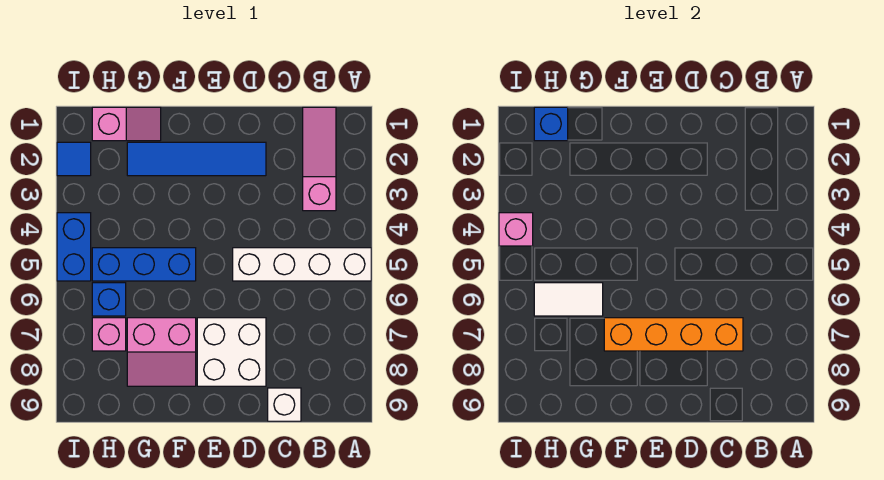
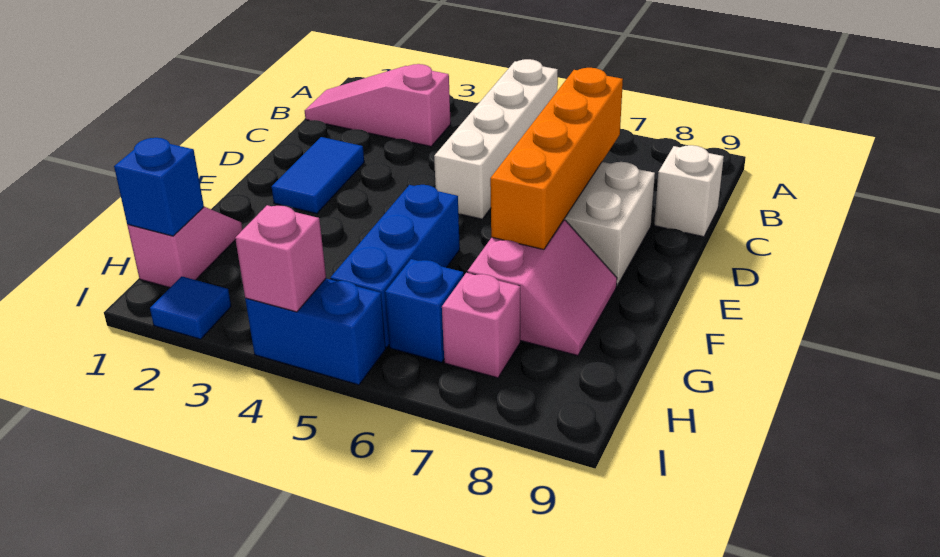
blue tile D2:G2 level 1 -> blue tile D2:E2 level 1
white tile G6:H6 level 2 -> none

